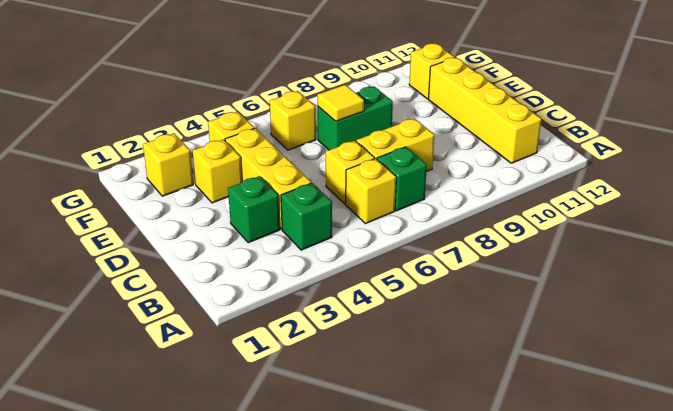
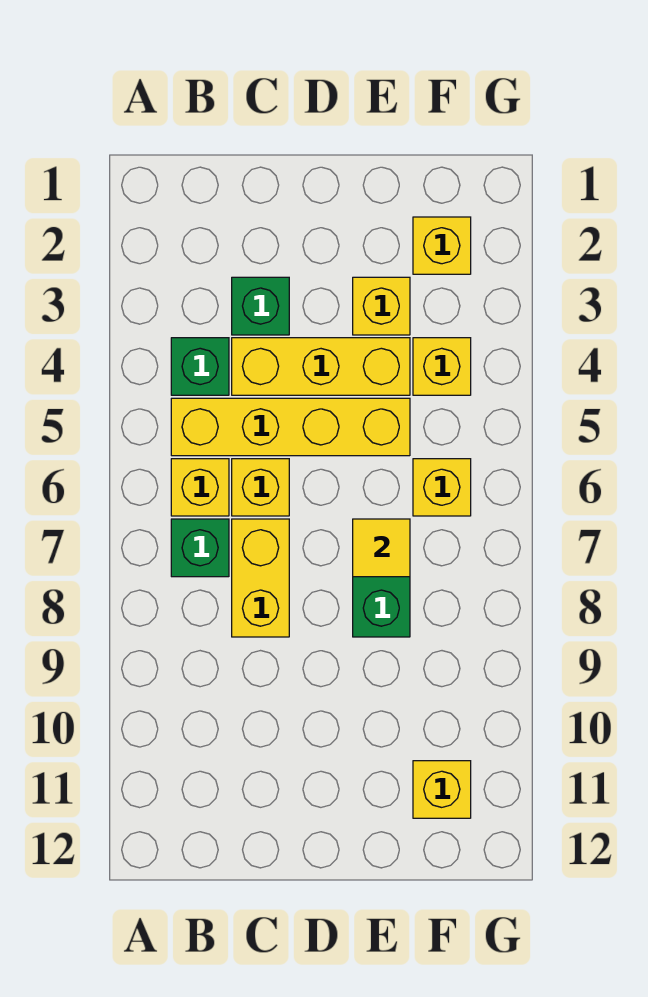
yellow brick B11:E11 level 1 -> yellow brick B5:E5 level 1

